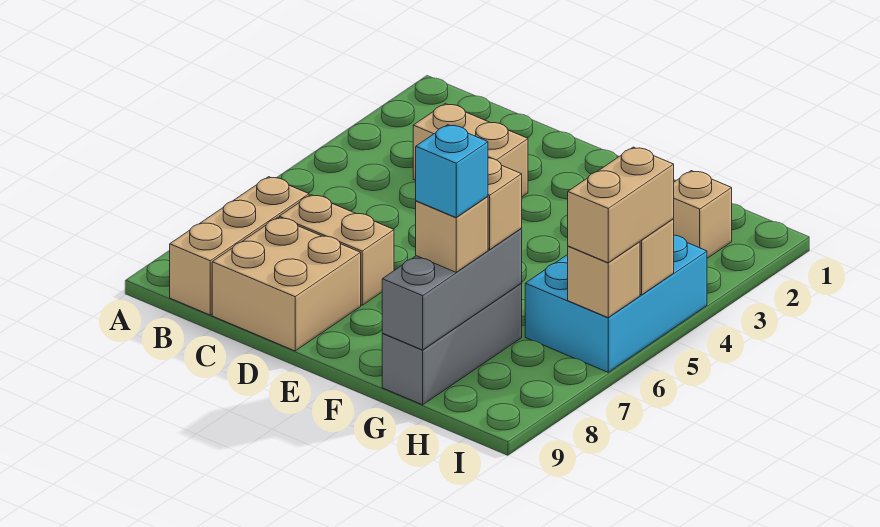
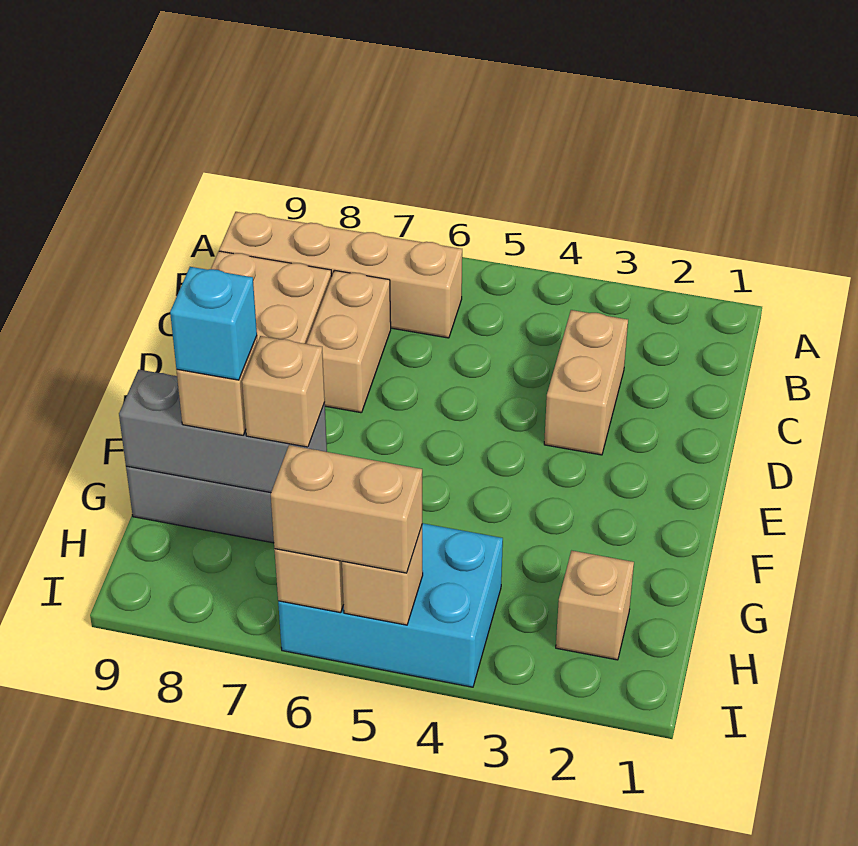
tan brick B7:B9 level 1 -> tan brick B6:B9 level 1

